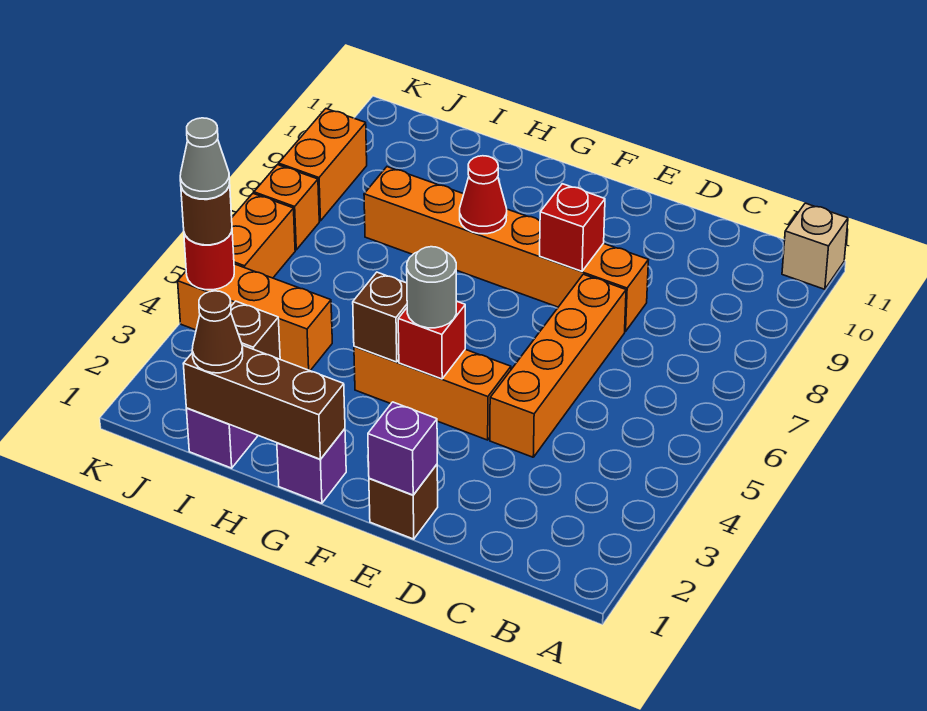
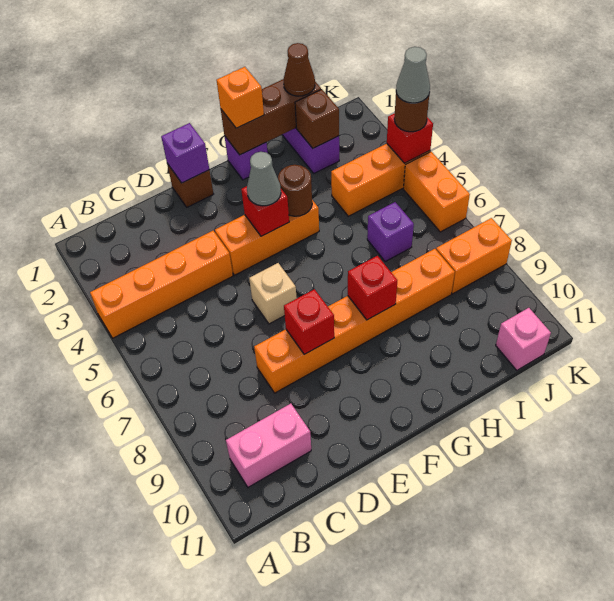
tan brick A11 level 1 -> tan brick E6 level 1
none -> pink brick B10:C10 level 1
orange brick D4:D7 level 1 -> orange brick A4:D4 level 1
grey round brick F4 level 3 -> grey cone F4 level 3
brown brick G4 level 2 -> brown round brick G4 level 2
red cone G8 level 2 -> red brick G8 level 2
none -> purple brick I6 level 1
none -> pink brick J11 level 1
red round brick K4 level 2 -> red brick K4 level 2
orange brick K7 level 1 -> orange brick G1 level 3
orange brick K8:K9 level 1 -> orange brick J8:K8 level 1

